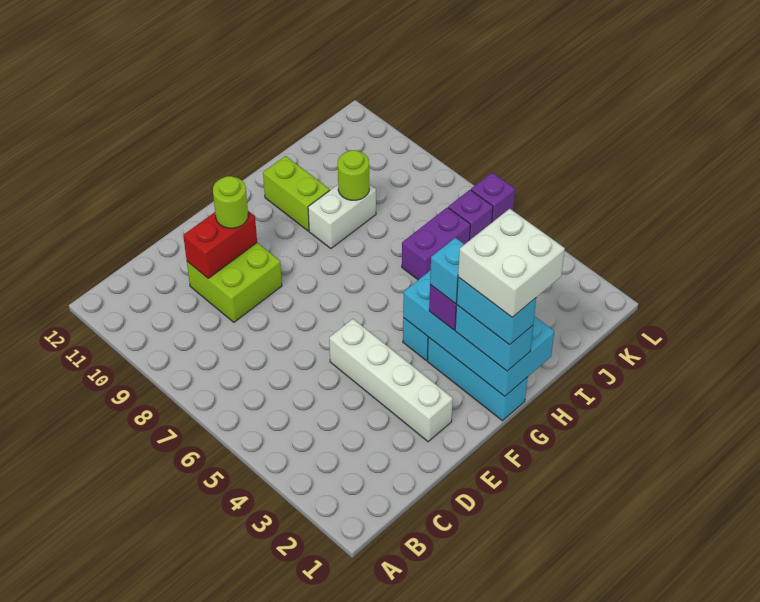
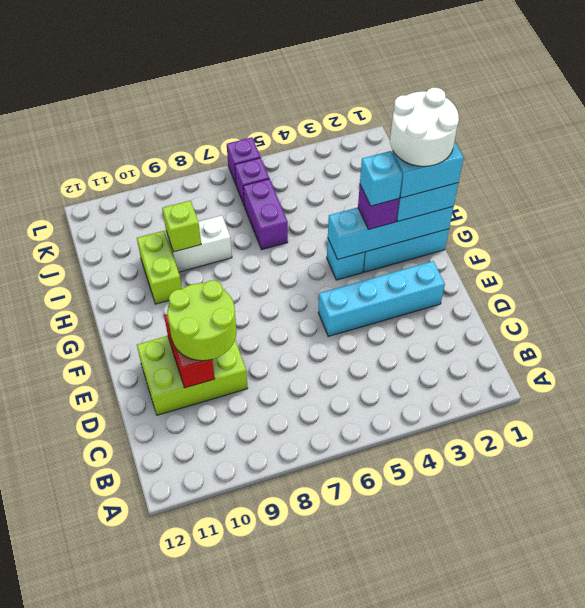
lime brick D9:E10 level 1 -> lime brick D9:E11 level 1
white brick E2:E5 level 1 -> cyan brick E2:E5 level 1
lime round brick E10 level 3 -> lime round brick D9:E10 level 3
cyan brick G1:H4 level 2 -> cyan brick G1:G4 level 2
white brick G1:H2 level 5 -> white round brick G1:H2 level 5
white brick H9:I9 level 1 -> white brick I8:I9 level 1
lime brick H10:H11 level 1 -> lime brick H10:I10 level 1
lime round brick I9 level 2 -> lime brick I9 level 2

